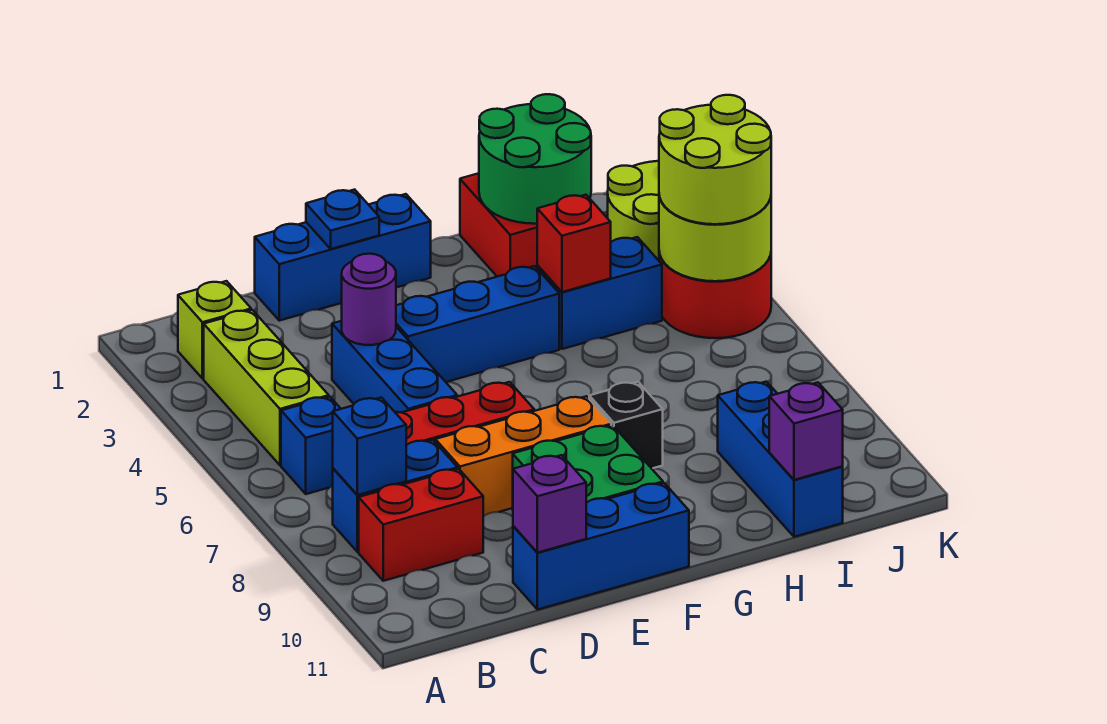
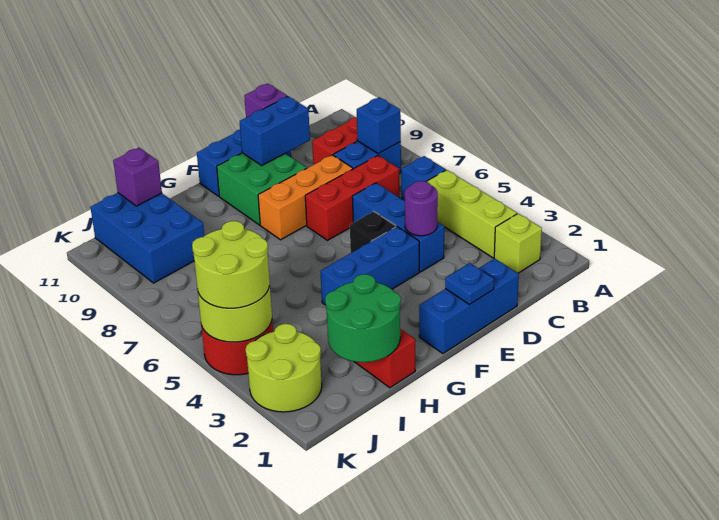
black brick G8 level 1 -> black brick E5 level 1
blue brick H4:I4 level 1 -> blue brick D10:E10 level 2
red brick H4 level 2 -> none
blue brick I9:I11 level 1 -> blue brick I9:J11 level 1

